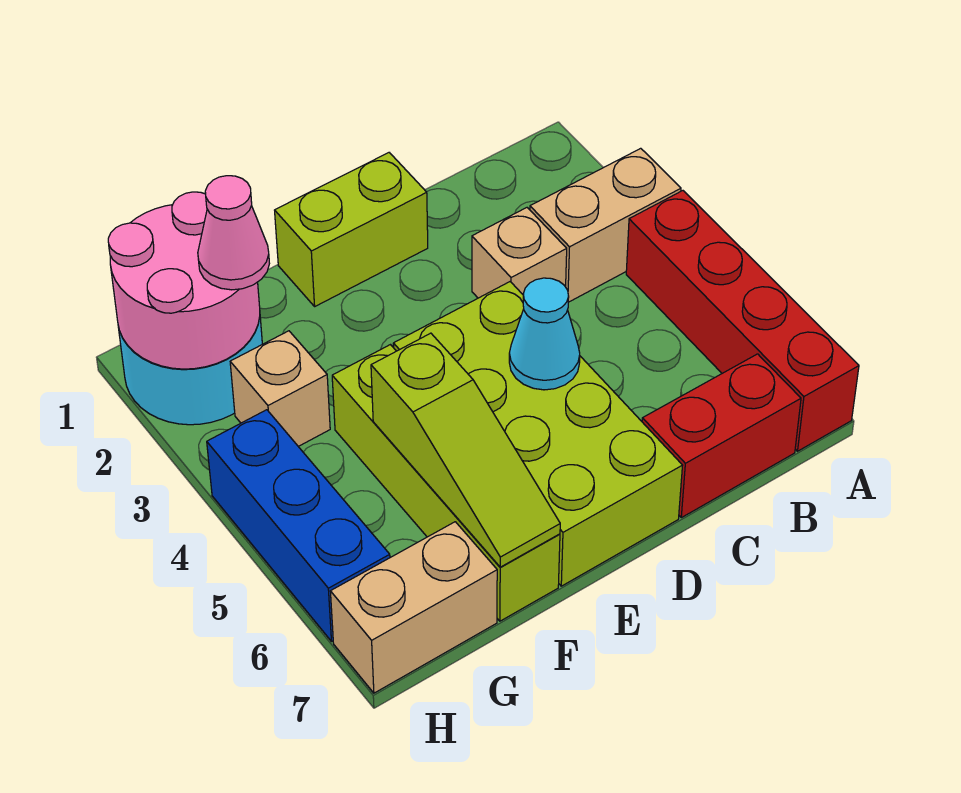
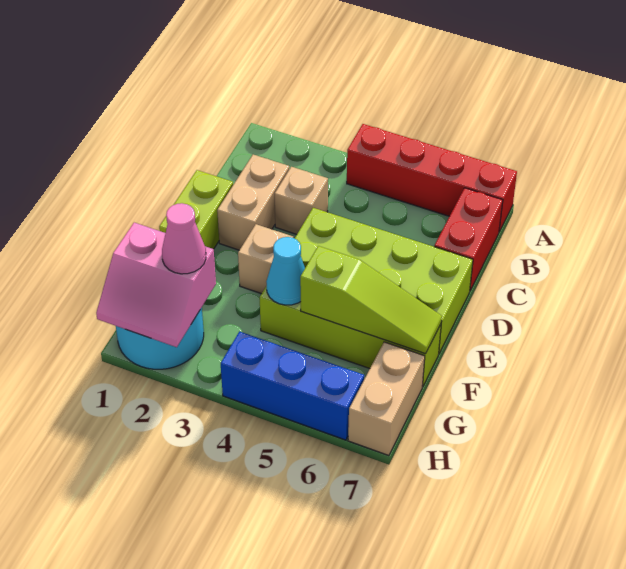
tan brick A3:B3 level 1 -> tan brick C2:D2 level 1
cyan cone D5 level 2 -> cyan cone F4 level 2
pink round brick G1:H2 level 2 -> pink slope G1:H2 level 2 top G
tan brick G3 level 1 -> tan brick E3 level 1

